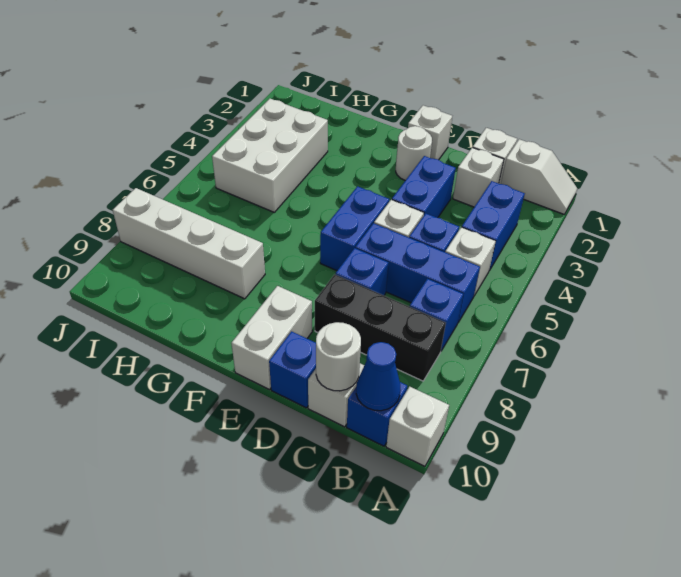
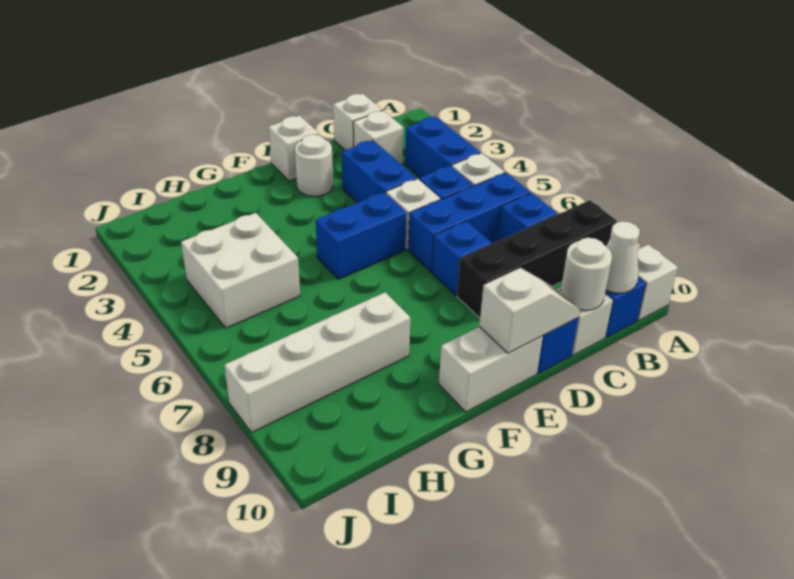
white slope A1:B1 level 1 top B -> white slope D10:E10 level 2 top E
black brick B8:D8 level 1 -> black brick A8:D8 level 1
blue cone B10 level 2 -> white cone B10 level 2
blue brick E5:E6 level 1 -> blue brick E5:F5 level 1
white brick E9:E10 level 1 -> white brick E10:F10 level 1
white brick H3:I5 level 1 -> white brick H4:I5 level 1

